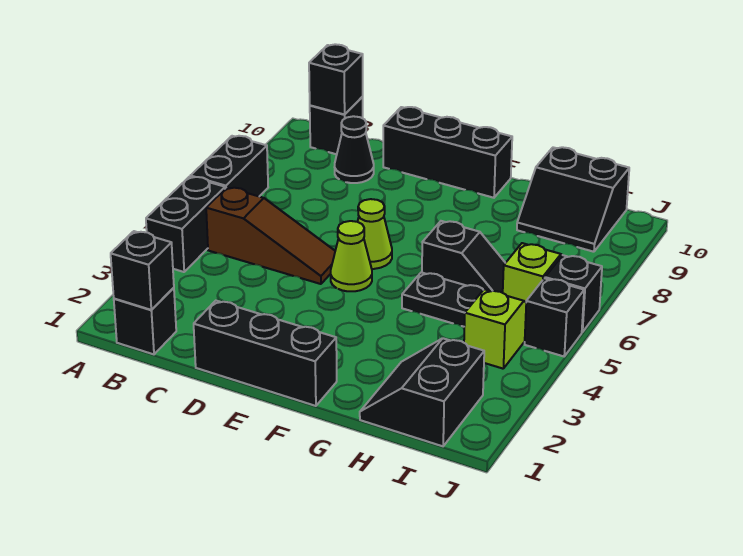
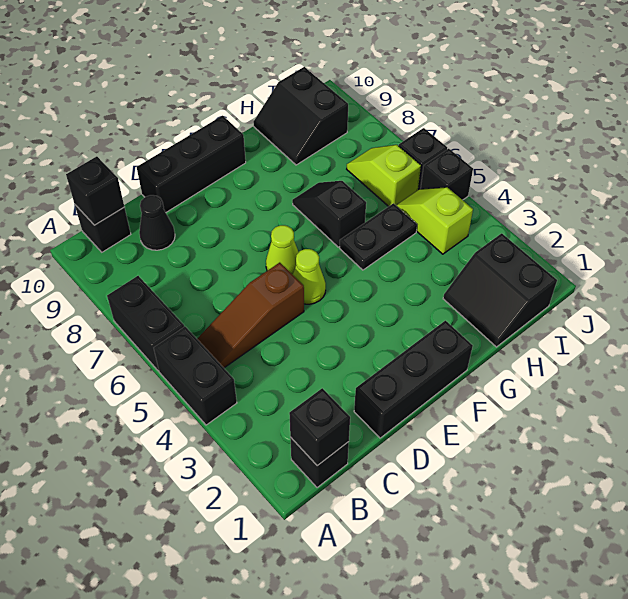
brown slope B5:D5 level 1 top B -> brown slope B5:D5 level 1 top D
black slope G6:H6 level 1 top G -> black slope G6:G7 level 1 top 6
black slope H9:I10 level 1 top 10 -> black slope H9:I10 level 1 top I

